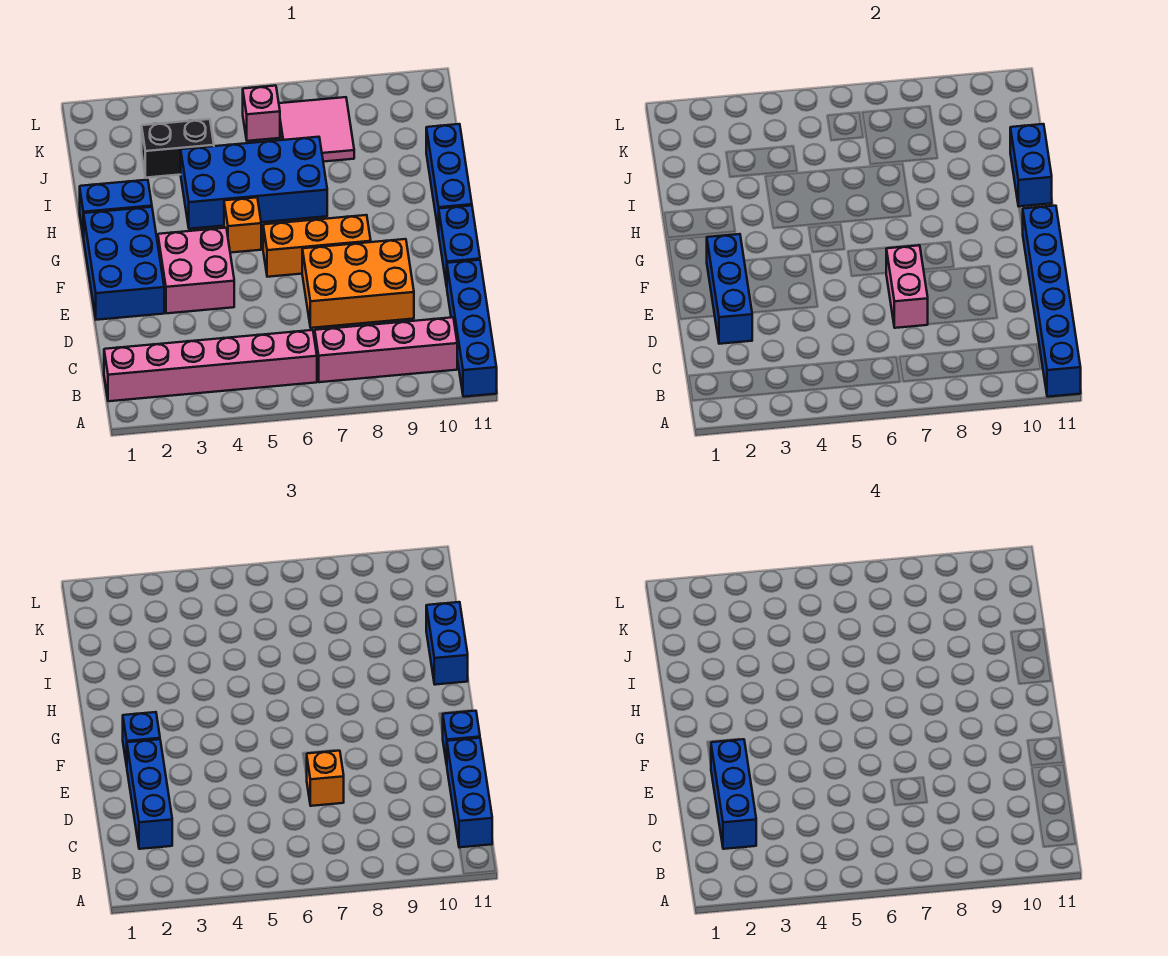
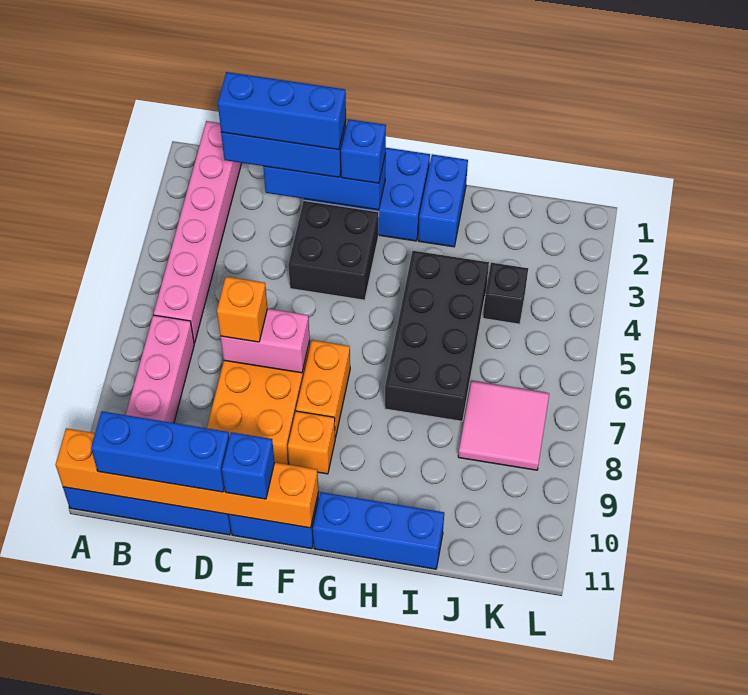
blue brick A11:F11 level 2 -> orange brick A11:F11 level 2
pink brick E3:F4 level 1 -> black brick E3:F4 level 1
orange brick F6:F8 level 1 -> orange brick F7:F8 level 1
orange brick G5 level 1 -> orange brick F9 level 1
blue brick H4:I7 level 1 -> black brick H4:I7 level 1
blue brick H11:I11 level 2 -> none
blue brick H11:I11 level 3 -> none
black brick J3:J4 level 1 -> black brick J4 level 1
pink brick K6 level 1 -> none

